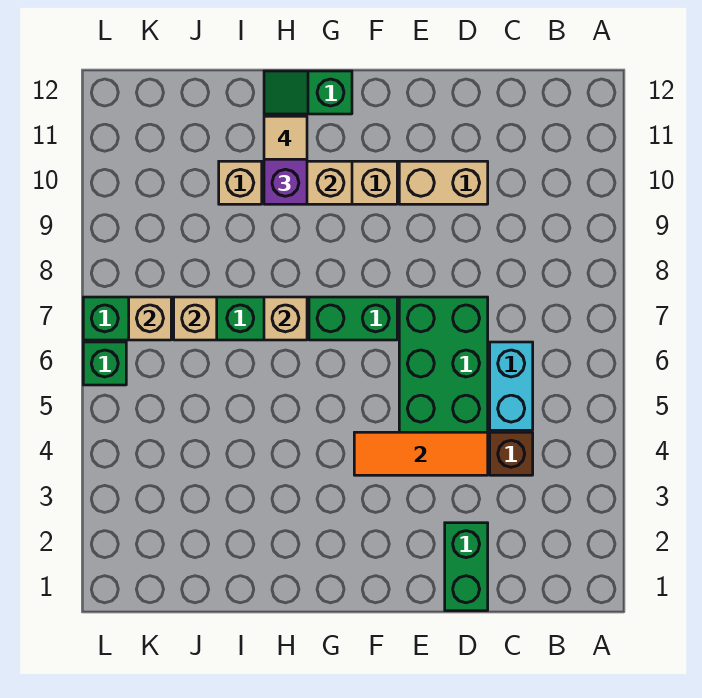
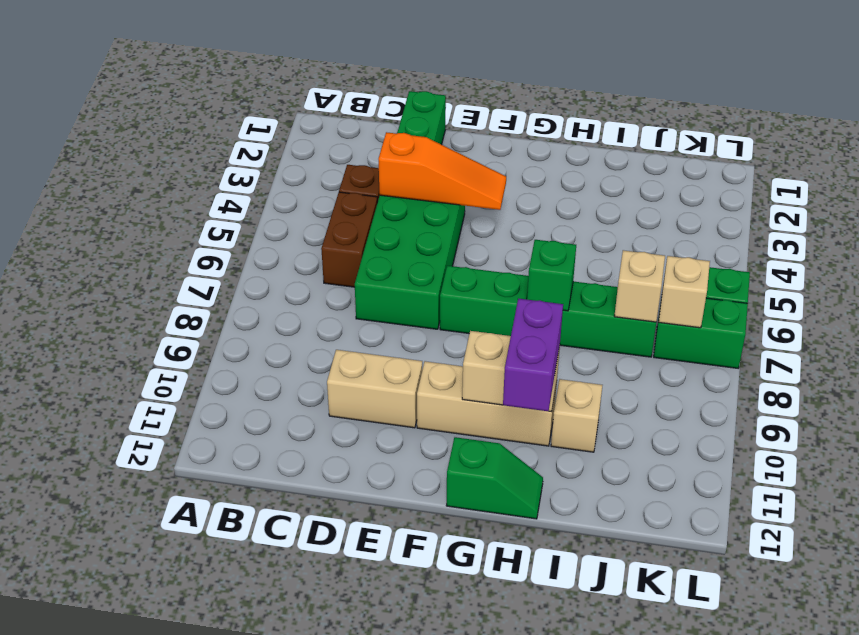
cyan brick C5:C6 level 1 -> brown brick C5:C6 level 1
orange tile D4:F4 level 2 -> orange slope D4:F4 level 2 top D
tan brick H7 level 2 -> green brick H7 level 2
tan tile H11 level 4 -> none

